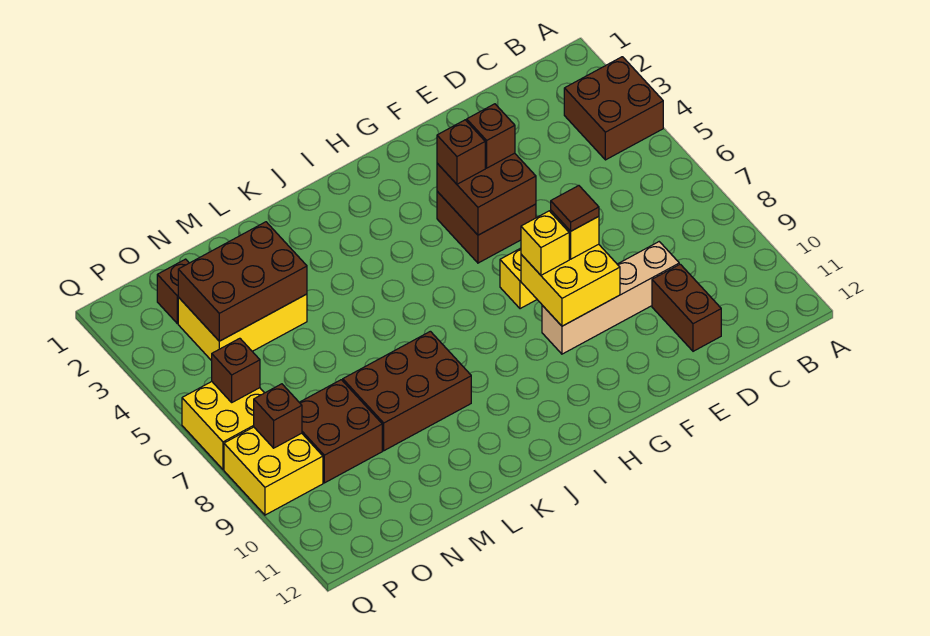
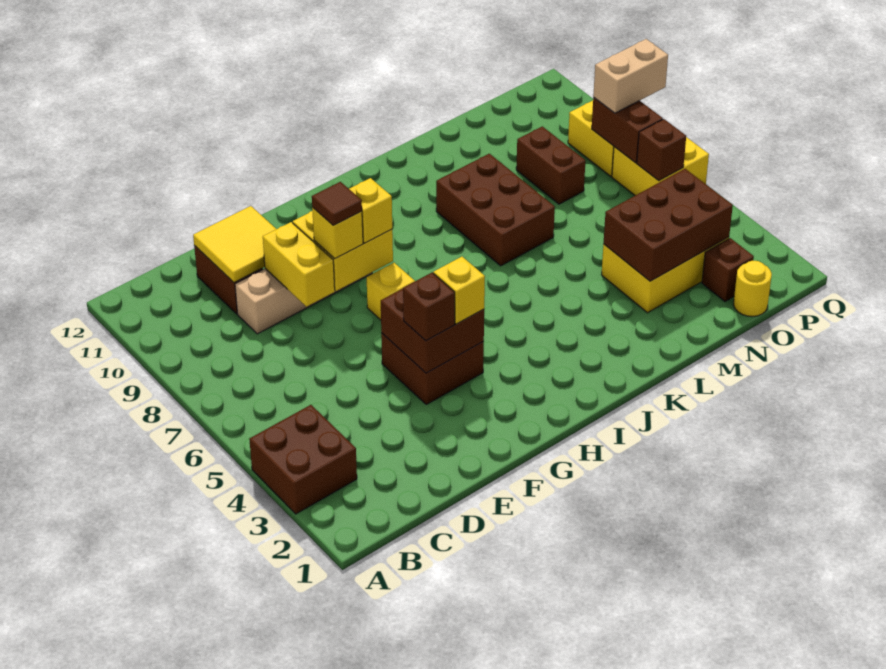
none -> yellow tile D10:E11 level 2
none -> yellow brick E8:E9 level 2
brown brick G4 level 3 -> yellow brick G4 level 3
brown brick K8:M9 level 1 -> brown brick K7:L9 level 1
brown brick N8:O9 level 1 -> brown brick N8:N9 level 1
none -> yellow round brick O1 level 1
brown brick P8 level 2 -> brown brick P7:P8 level 2
none -> tan brick P8:Q8 level 3

